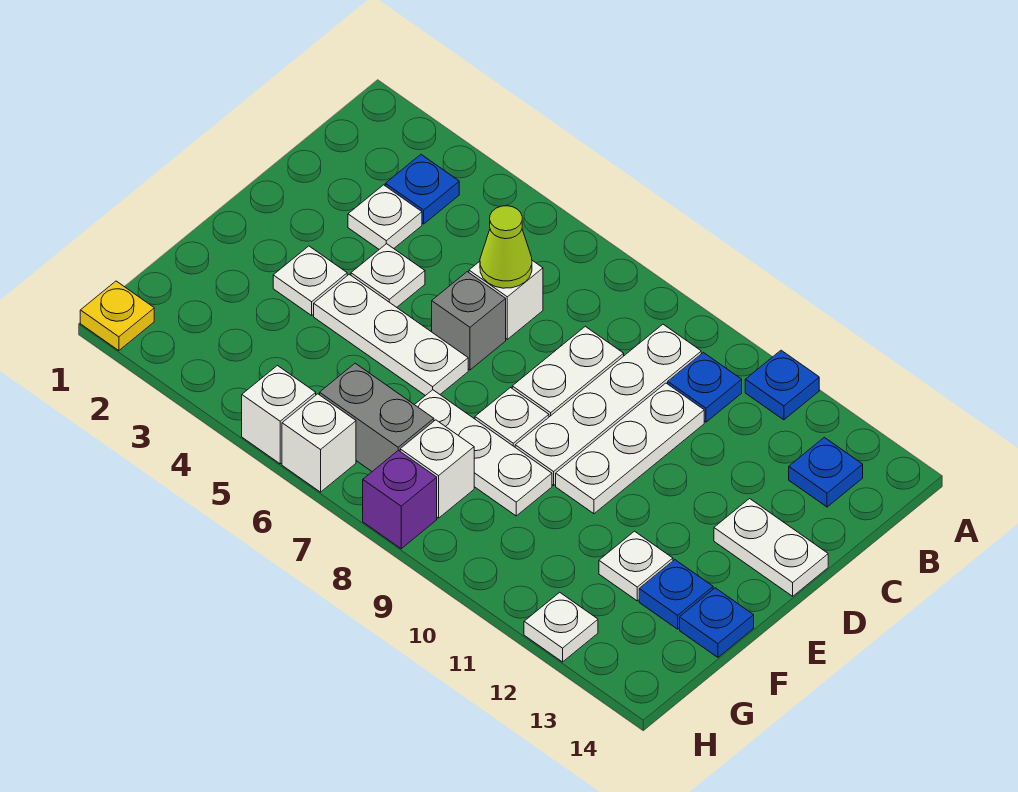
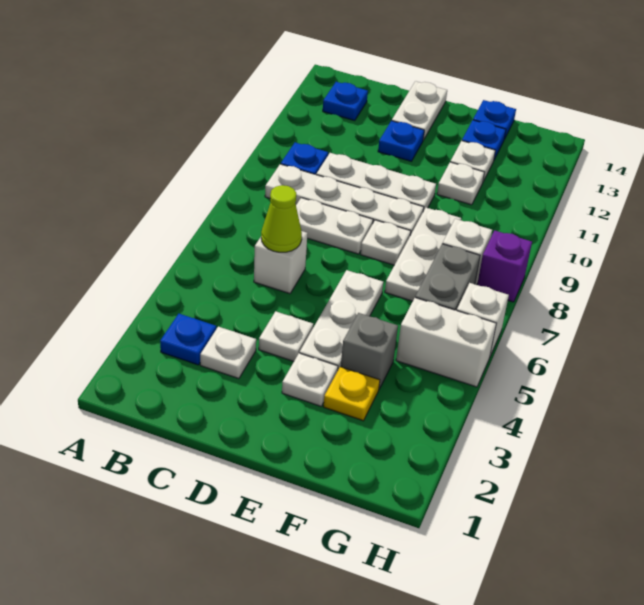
blue plate A11 level 1 -> blue plate D12 level 1
grey brick D6 level 1 -> grey brick F4 level 1
yellow plate H1 level 1 -> yellow plate F3 level 1
white brick H5 level 1 -> white brick G5:H5 level 1
white plate H12 level 1 -> white plate F11 level 1

